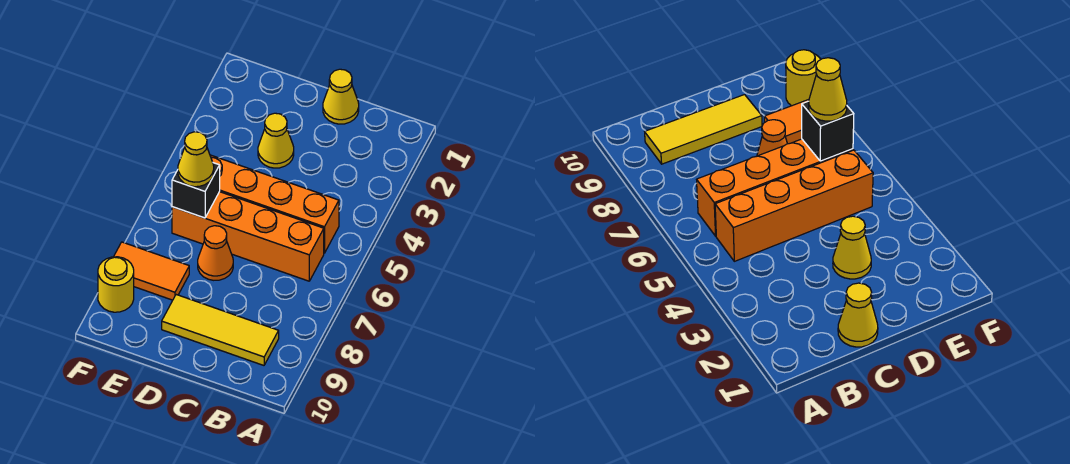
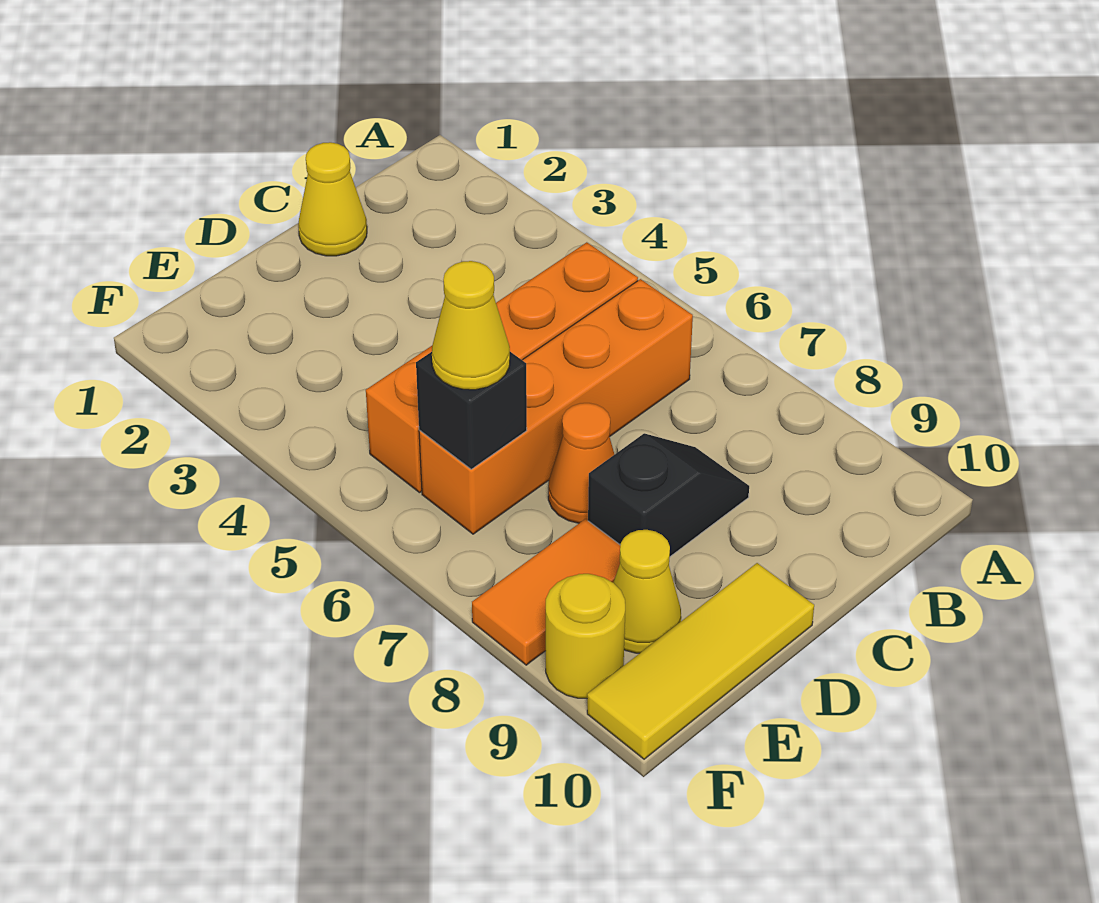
yellow tile B9:D9 level 1 -> yellow tile D10:F10 level 1
none -> black slope C8:D8 level 1 top D
yellow cone D3 level 1 -> yellow cone E9 level 1

